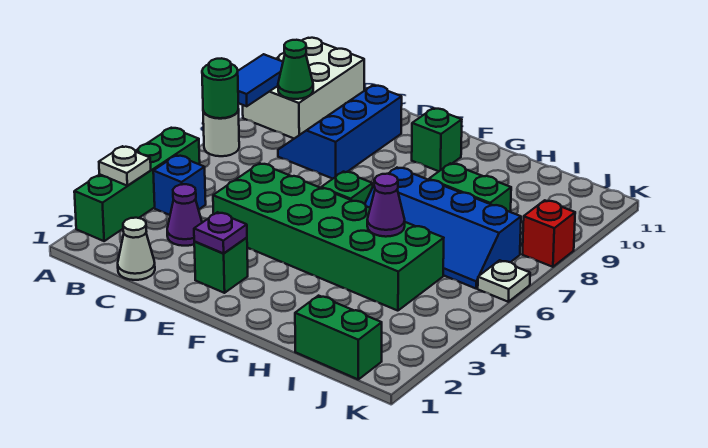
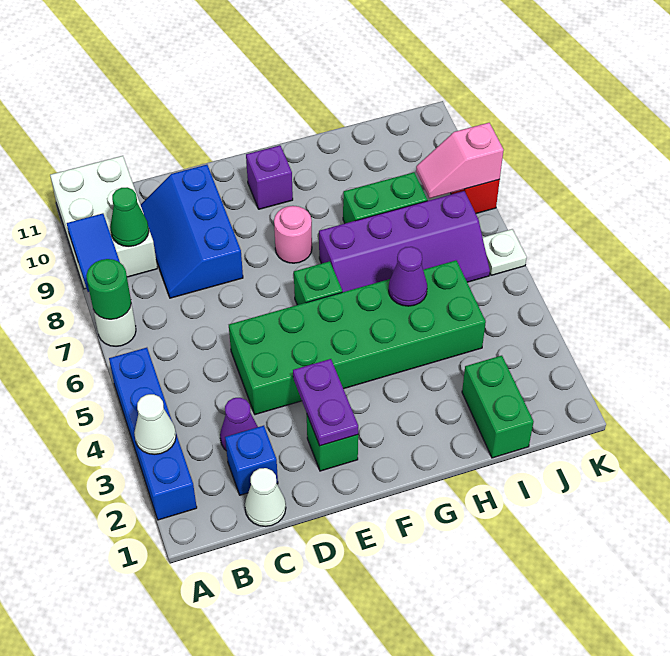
green brick A2:A5 level 1 -> blue brick A2:A5 level 1
white plate A3 level 2 -> white cone A3 level 2
blue brick B4 level 1 -> blue brick C2 level 1
purple plate E2 level 2 -> purple plate E2:E3 level 2
none -> pink round brick F8 level 1
green brick F10 level 1 -> purple brick F10 level 1
blue slope G6:J7 level 1 top 7 -> purple slope G6:J7 level 1 top 7
green brick I1:J1 level 1 -> green brick I1:I2 level 1
none -> pink slope J8:K8 level 2 top K

